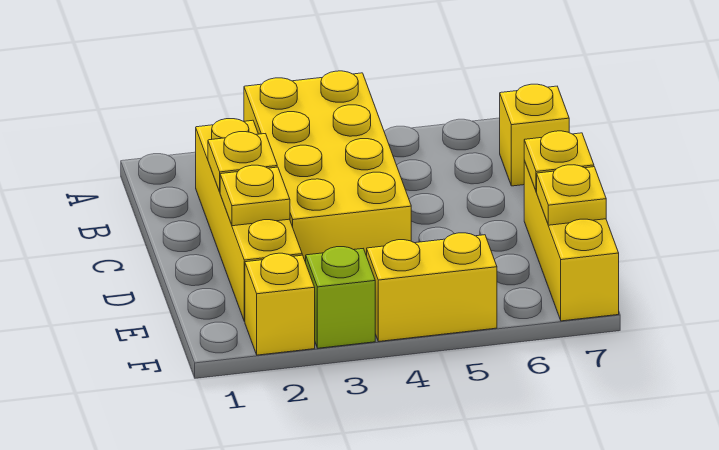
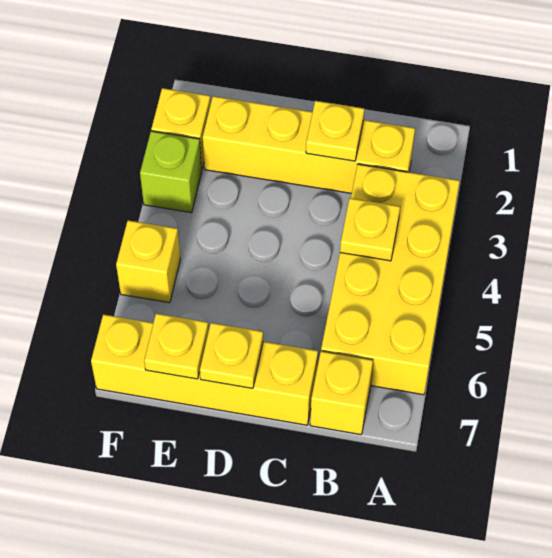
yellow brick A3:D4 level 1 -> yellow brick A3:B6 level 1
yellow plate D2 level 2 -> yellow plate B4 level 2
yellow brick D7:F7 level 1 -> yellow brick C7:F7 level 1
yellow brick F4:F5 level 1 -> yellow brick F5 level 1

